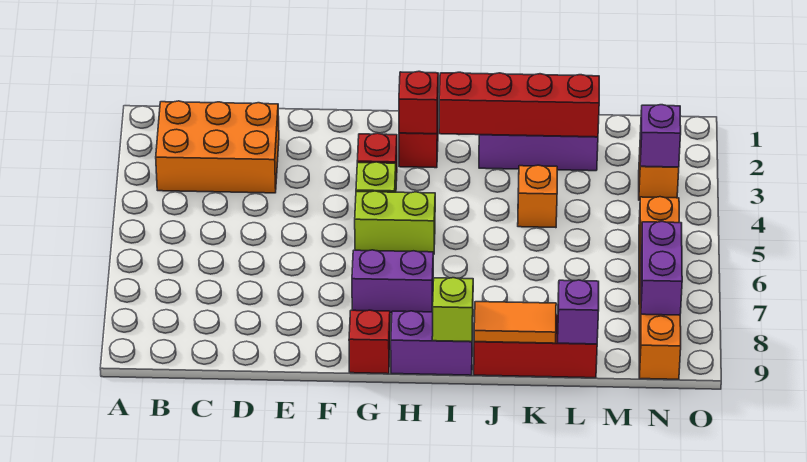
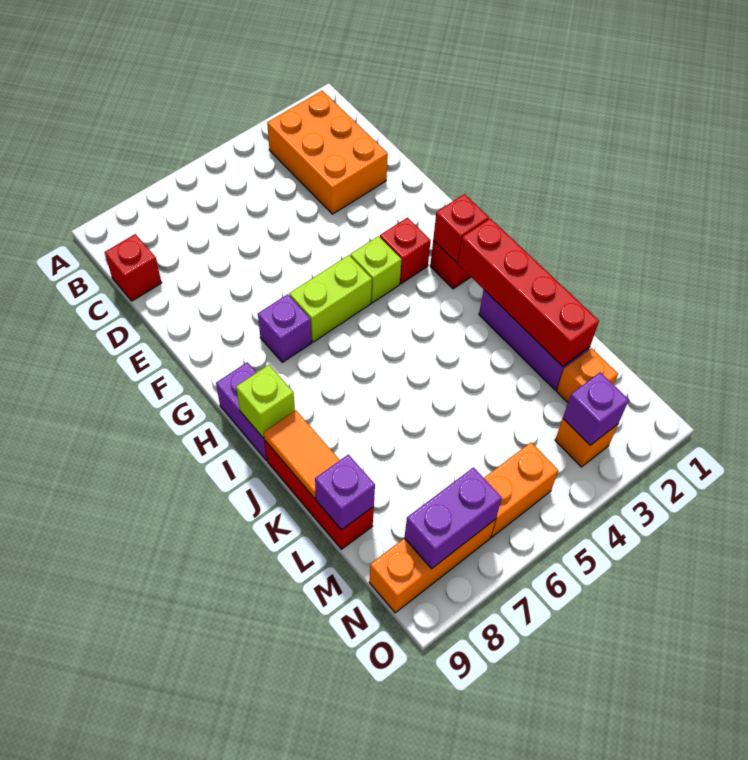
lime brick G5:H5 level 1 -> lime brick G5:G6 level 1
purple brick G7:H7 level 1 -> purple brick G7 level 1
red brick G9 level 1 -> red brick C9 level 1
orange brick K4 level 1 -> orange brick M2 level 1

